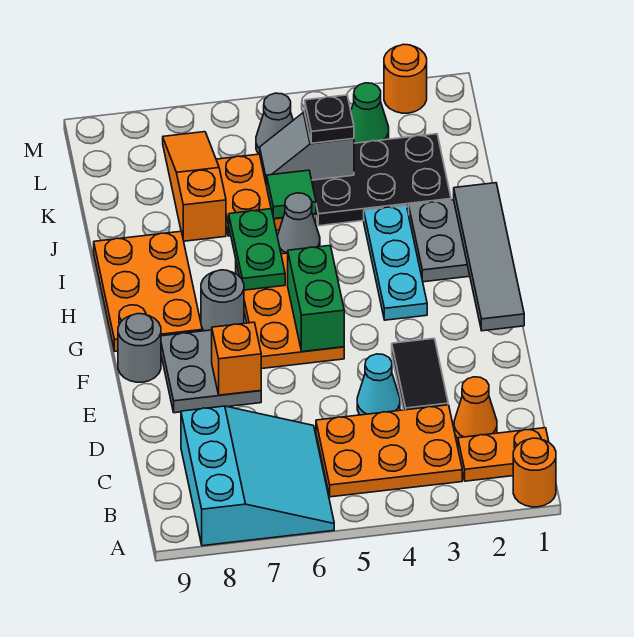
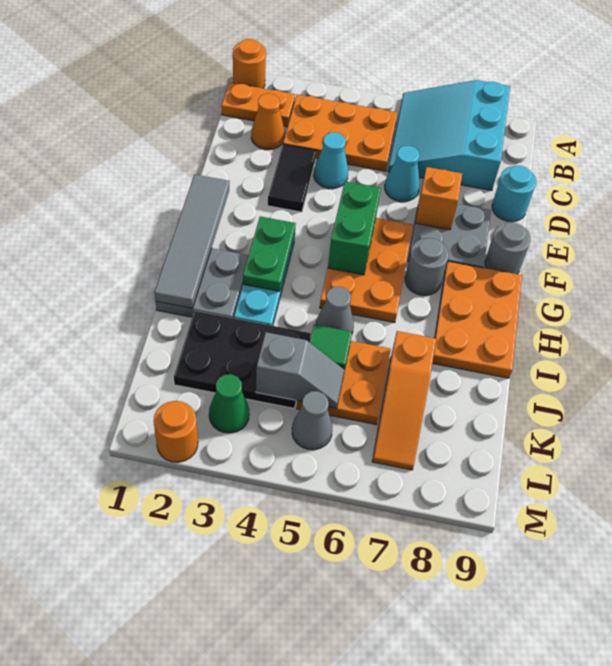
none -> cyan cone D6 level 1
none -> cyan round brick D9 level 1
green plate H6:I6 level 2 -> green plate G3:H3 level 2
black plate K4 level 3 -> none

